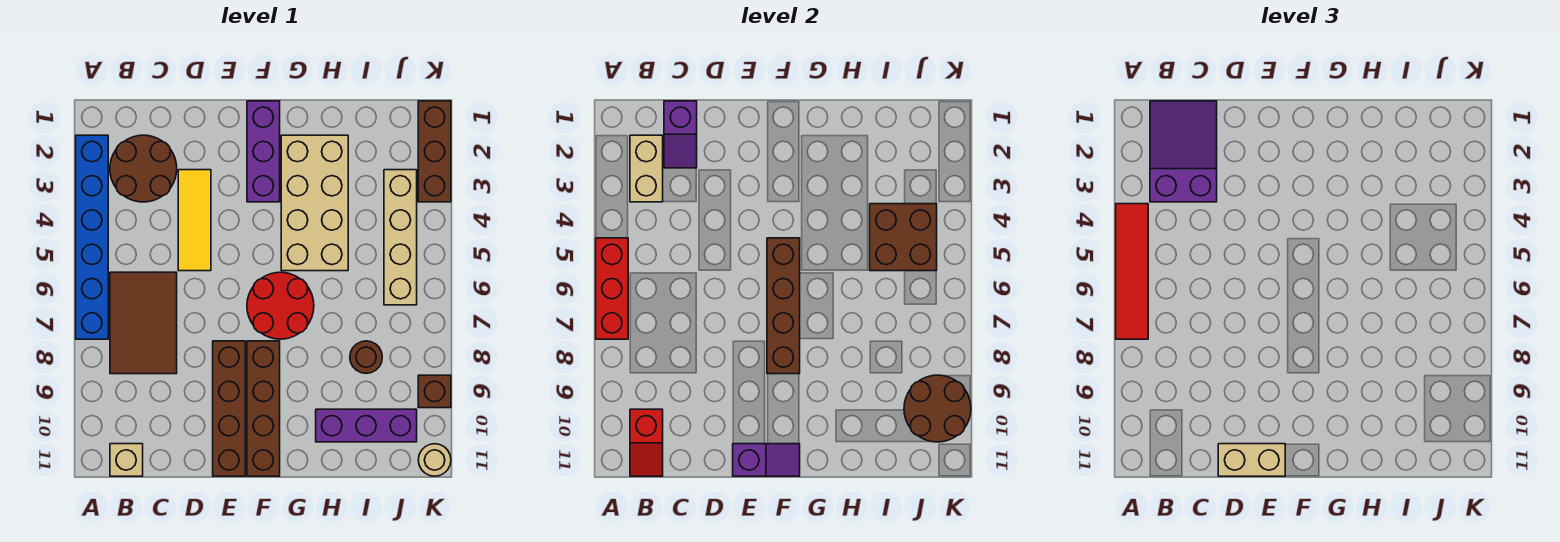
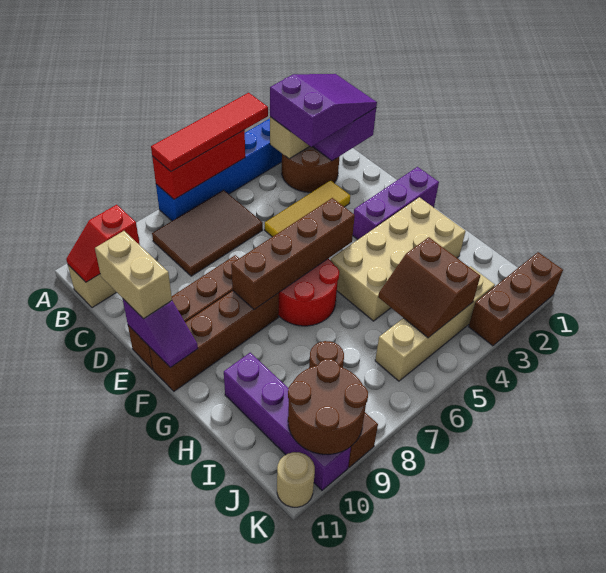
purple brick H10:J10 level 1 -> purple brick H10:K10 level 1
brown brick I4:J5 level 2 -> brown slope I4:J5 level 2 top 4

